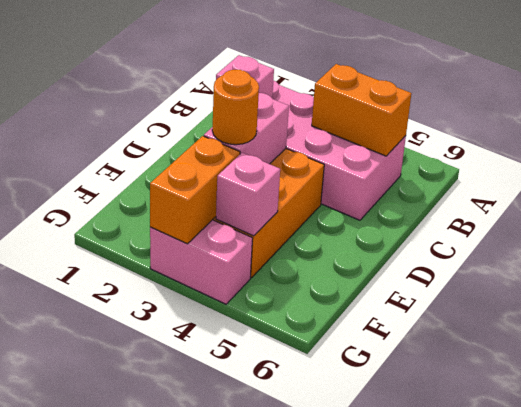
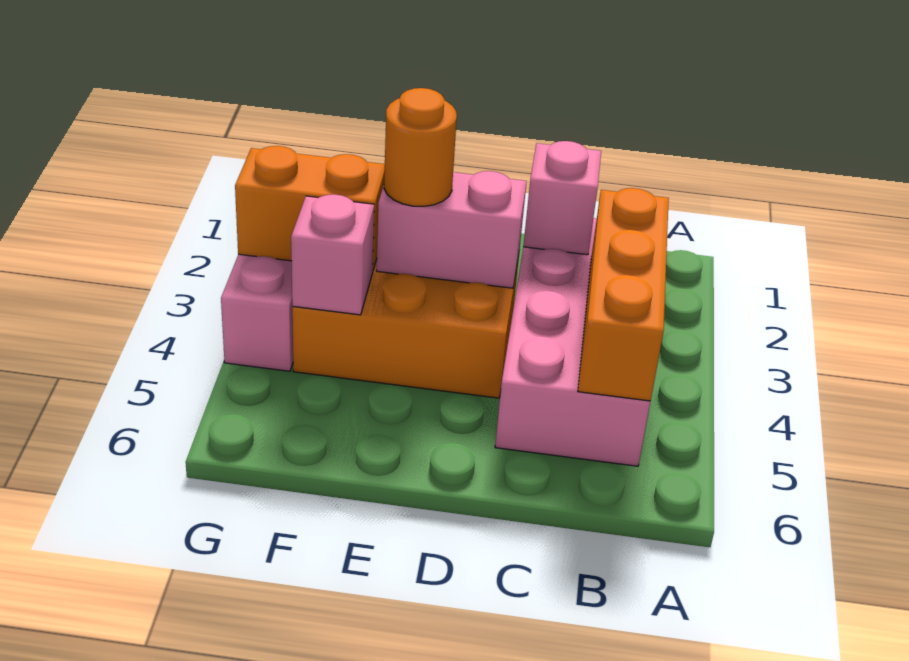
orange brick B4:B5 level 2 -> orange brick B3:B5 level 2

